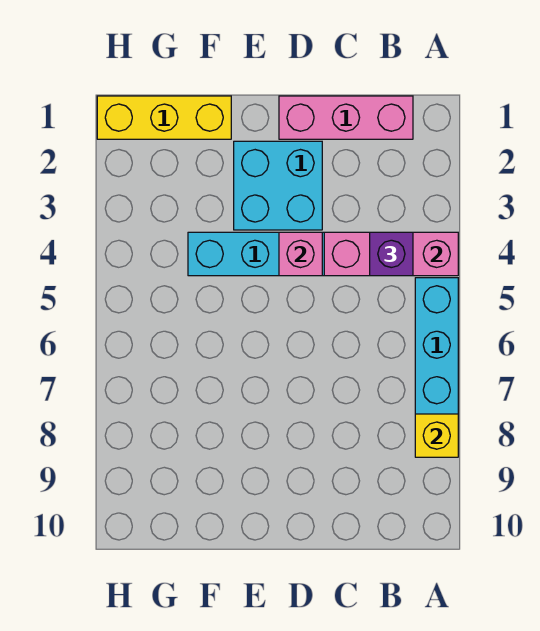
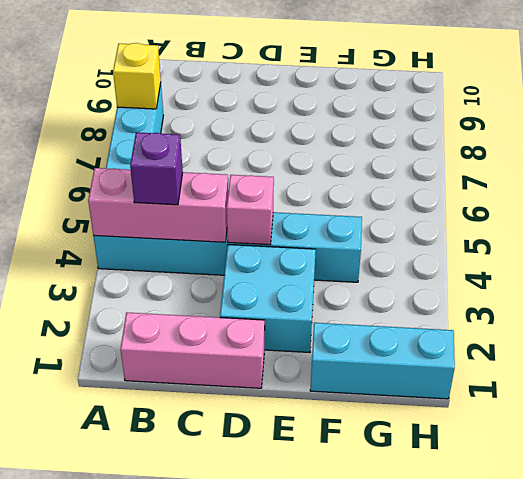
yellow brick F1:H1 level 1 -> cyan brick F1:H1 level 1

